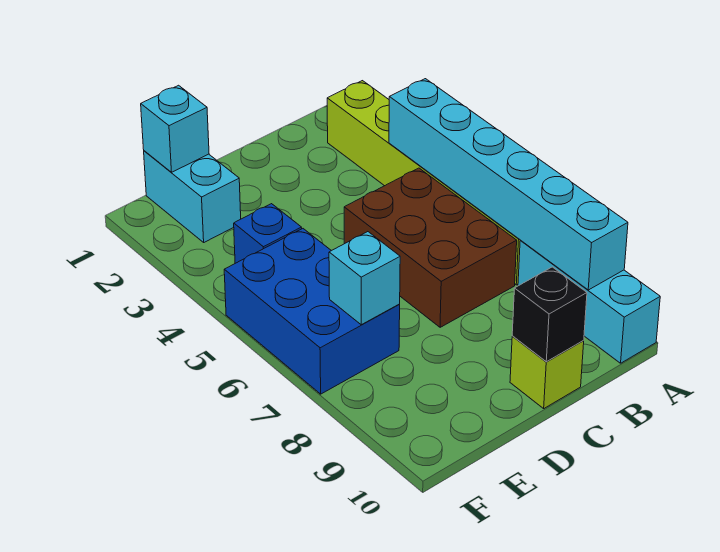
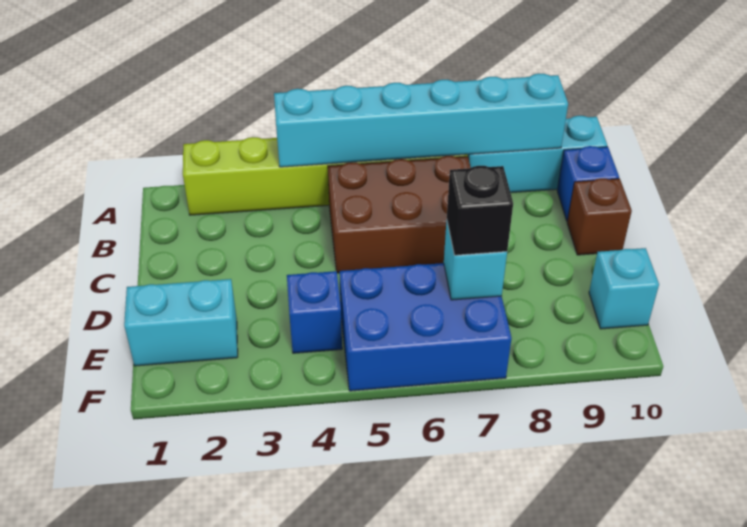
none -> blue brick B10 level 1
lime brick C10 level 1 -> brown brick C10 level 1
black brick C10 level 2 -> black brick E7 level 3
cyan brick E1 level 2 -> cyan brick E10 level 1

